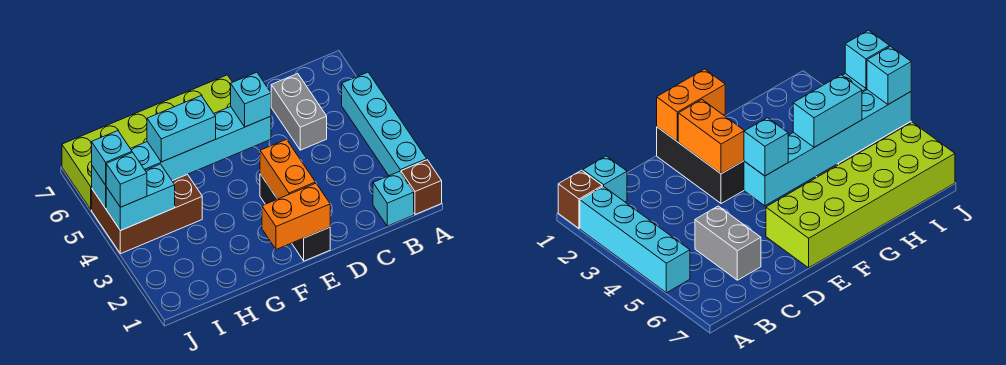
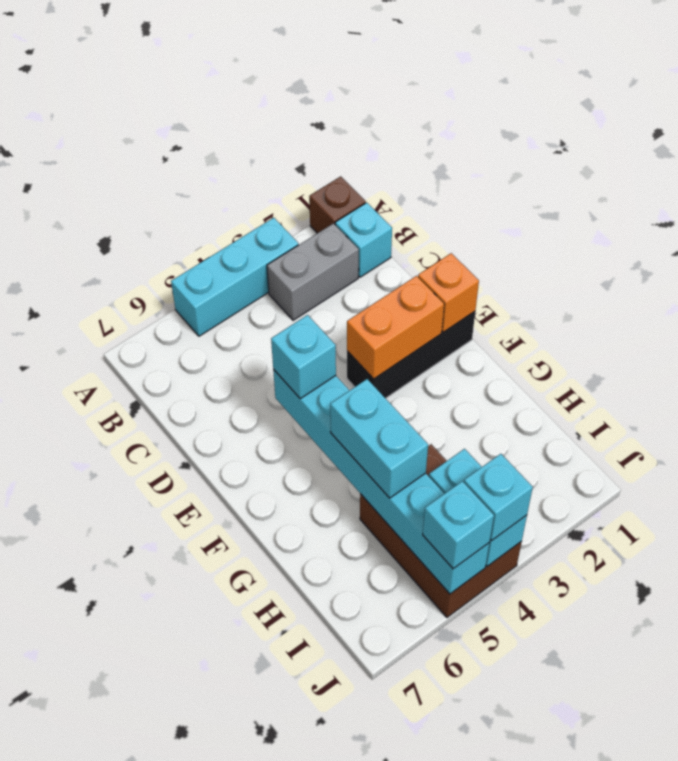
cyan brick A2:A5 level 1 -> cyan brick A3:A5 level 1
grey brick C5:C6 level 1 -> grey brick B2:B3 level 1
orange brick E1:F1 level 2 -> orange brick E1 level 2
lime brick E6:J7 level 1 -> none

